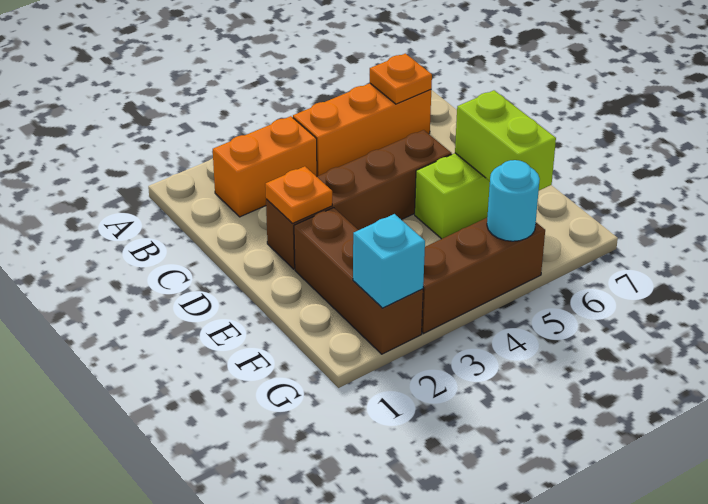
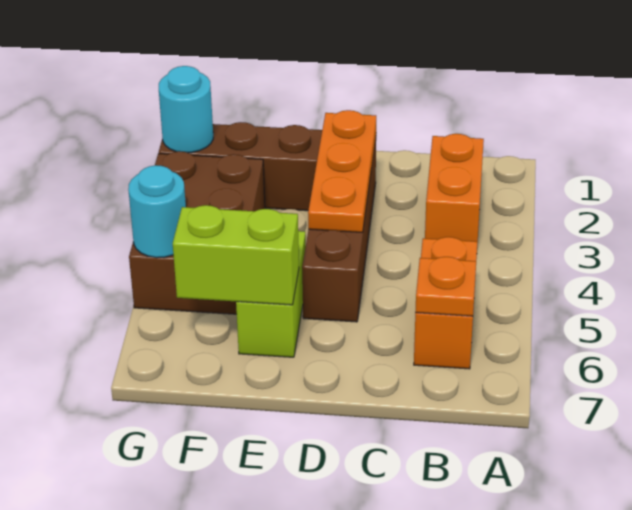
orange brick B4:B6 level 1 -> orange brick B5:B6 level 1
orange plate D2 level 2 -> orange plate D2:D4 level 2
cyan brick G2 level 2 -> cyan round brick G2 level 2
brown brick G3:G5 level 1 -> brown brick F3:G5 level 1

